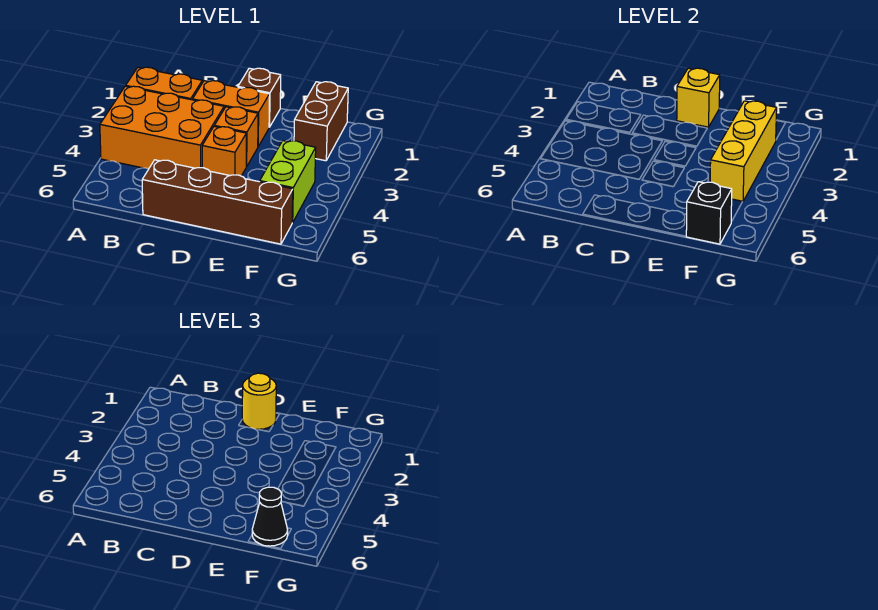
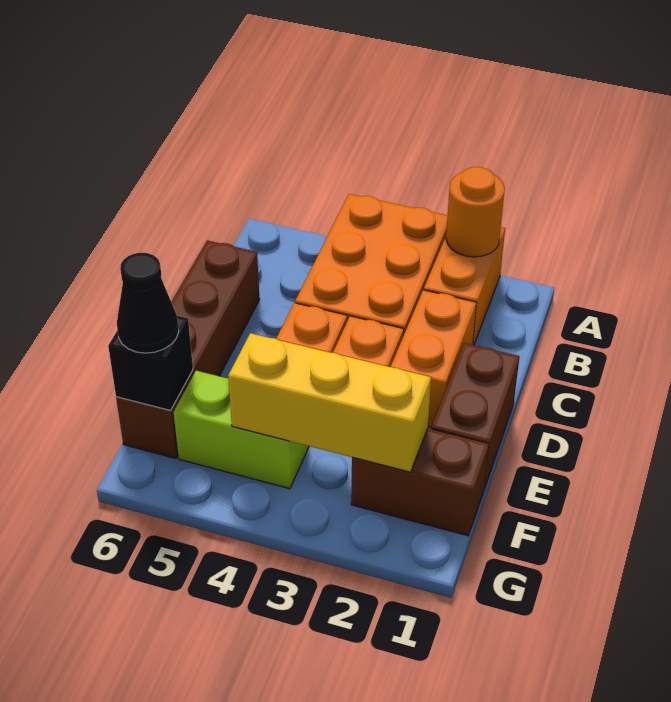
none -> orange round brick A2 level 2
brown brick D1 level 1 -> brown brick D1:E1 level 1
yellow brick D1 level 2 -> none
yellow round brick D1 level 3 -> none

